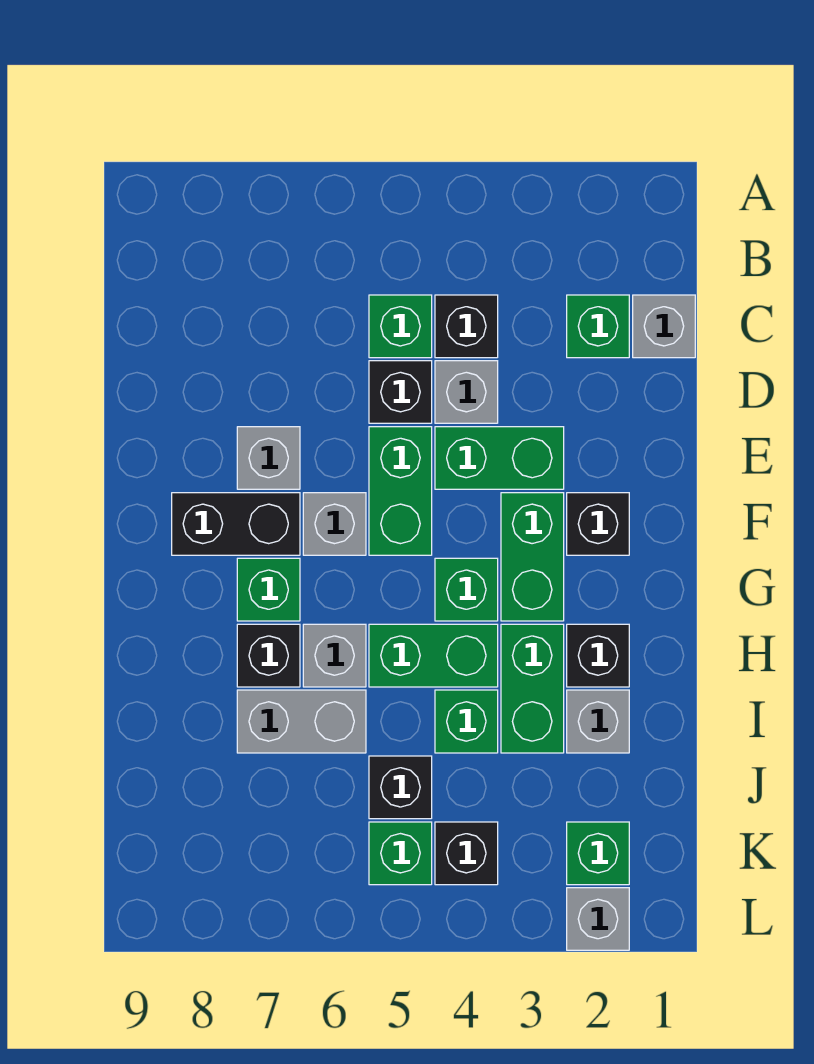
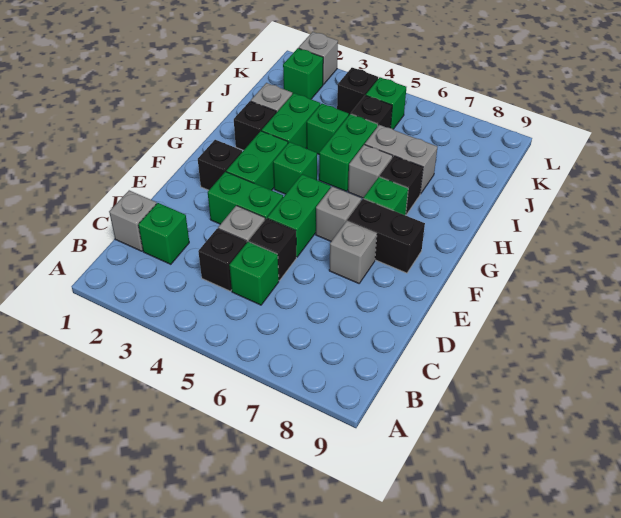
green brick H4:H5 level 1 -> green brick H5:I5 level 1

